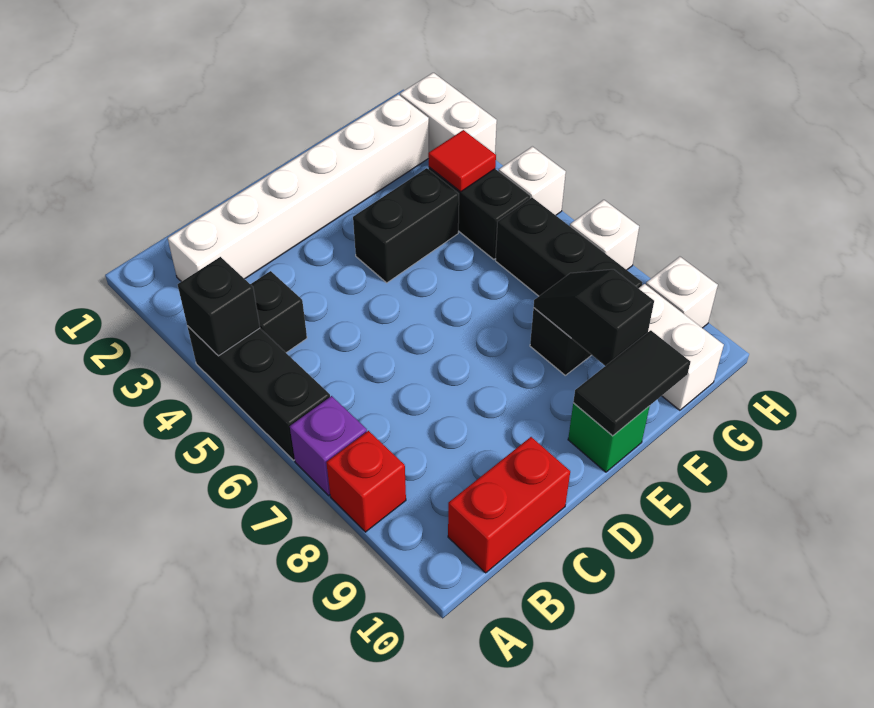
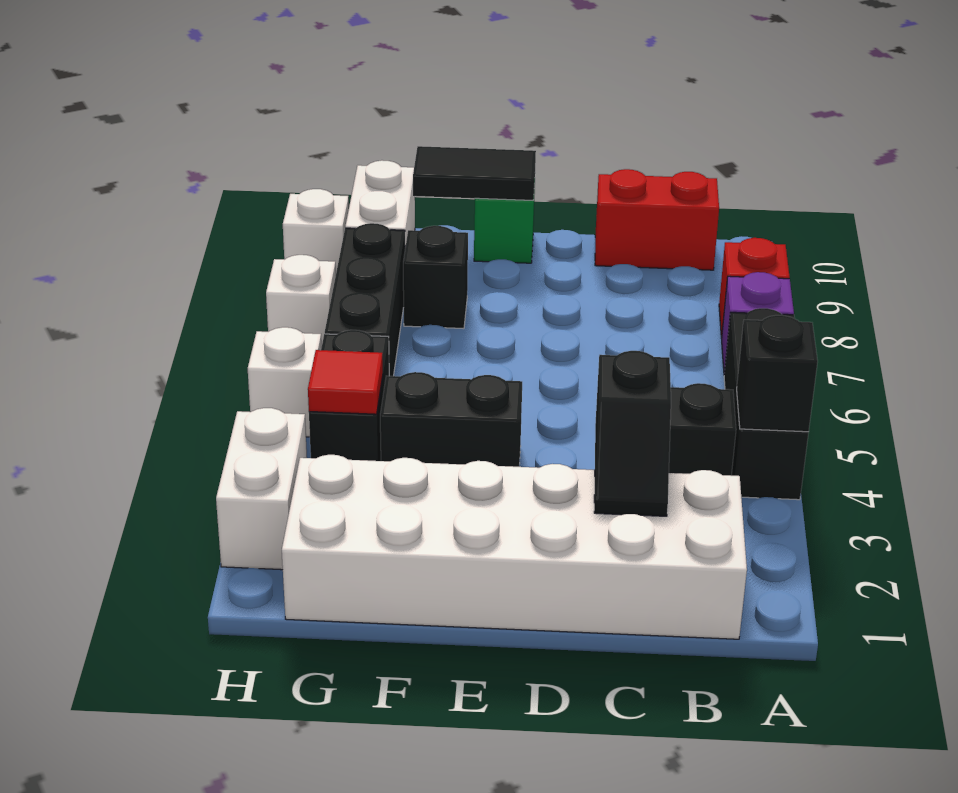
white brick B2:G2 level 1 -> white brick B1:G2 level 1
black slope F8:F9 level 2 top 9 -> black slope C2:C3 level 2 top 3

